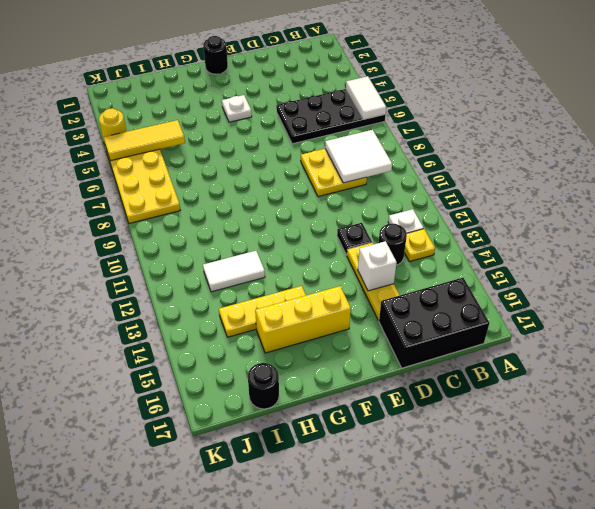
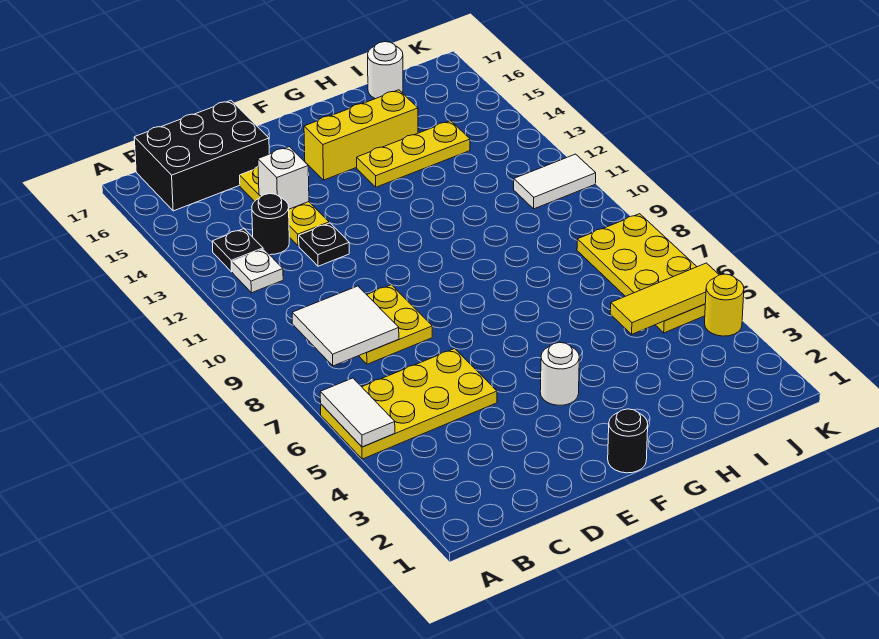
black plate A5:D6 level 1 -> yellow plate A5:D6 level 1
yellow plate B13 level 1 -> black plate B13 level 1
white plate F4 level 1 -> white round brick F4 level 1
white tile H12:I12 level 1 -> white tile J11:K11 level 1
black round brick I17 level 1 -> white round brick I17 level 1

